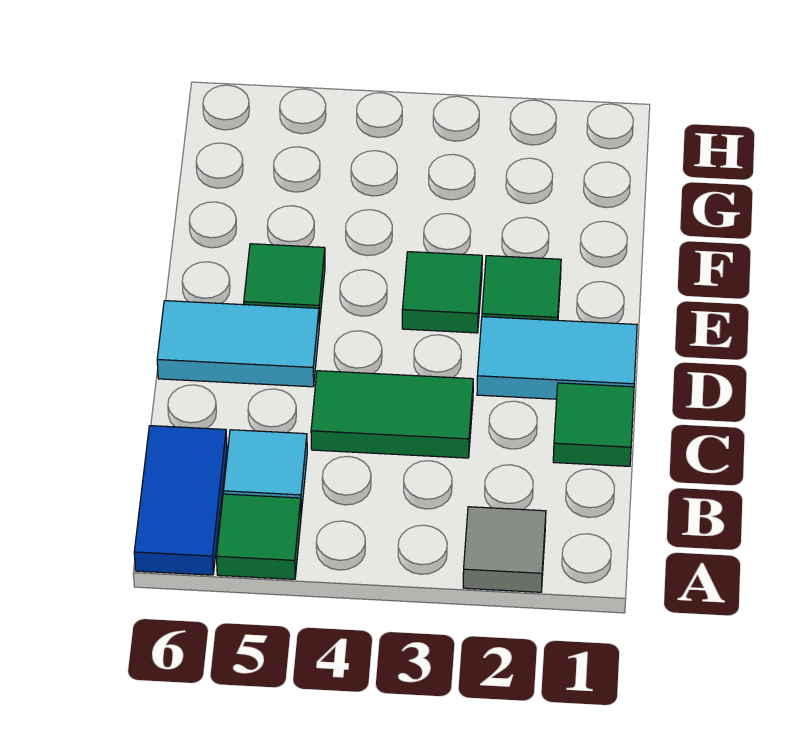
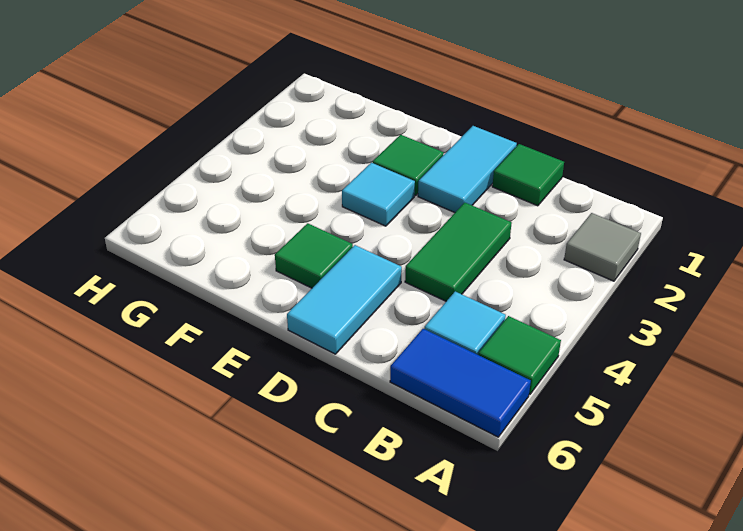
green tile E3 level 1 -> cyan tile E3 level 1

